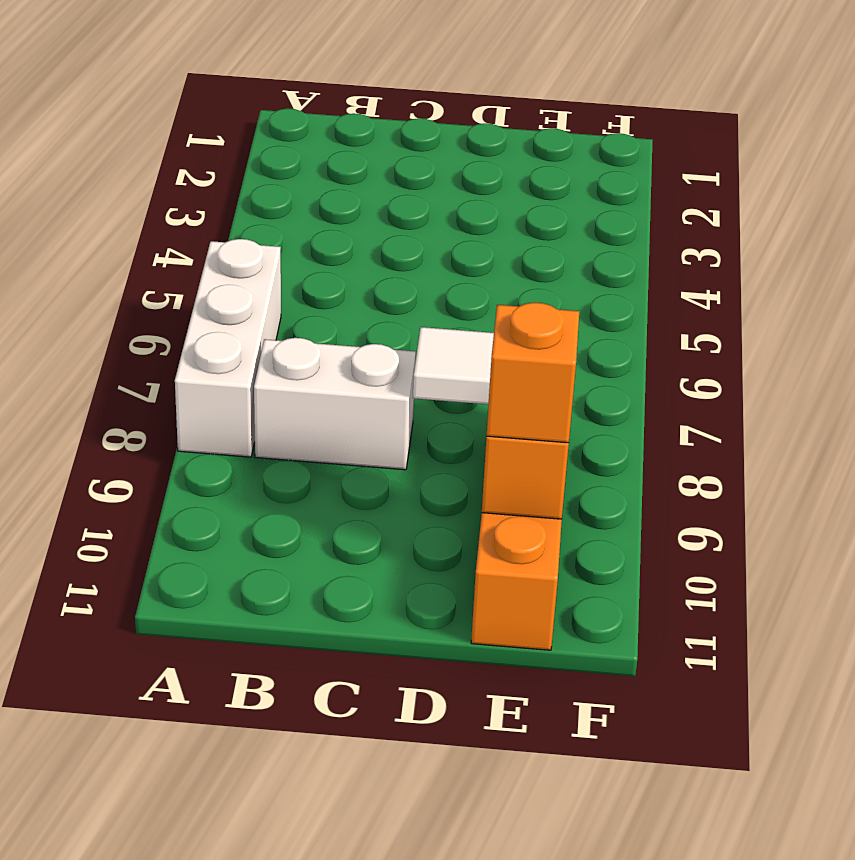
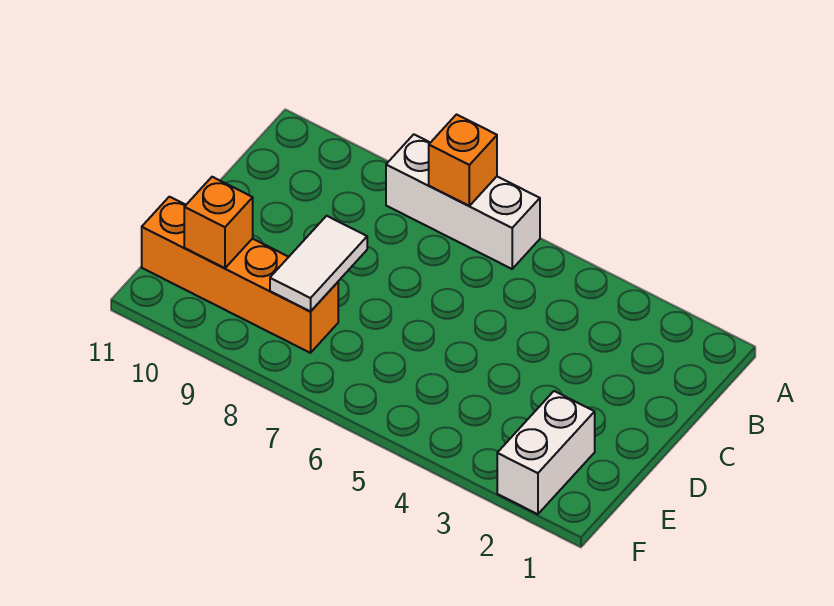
white brick B8:C8 level 1 -> white brick E2:F2 level 1
orange brick E10 level 3 -> orange brick A7 level 2

